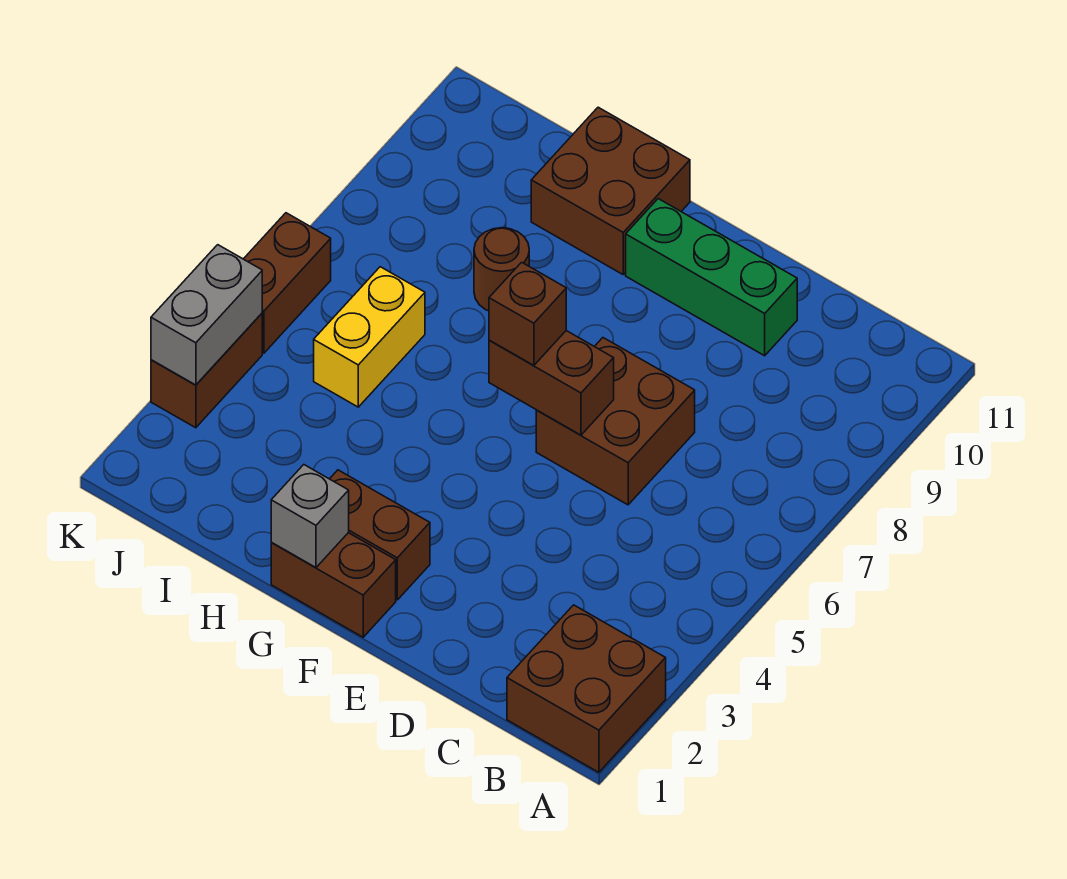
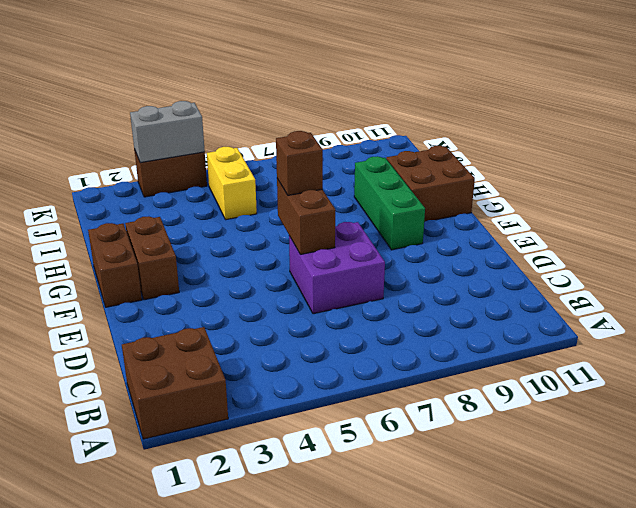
brown brick D6:E7 level 1 -> purple brick D6:E7 level 1
green brick D10:F10 level 1 -> green brick F9:H9 level 1
grey brick G1 level 2 -> none
brown round brick H8 level 1 -> none
yellow brick I5:I6 level 1 -> yellow brick I5:J5 level 1
brown brick K5:K6 level 1 -> none

